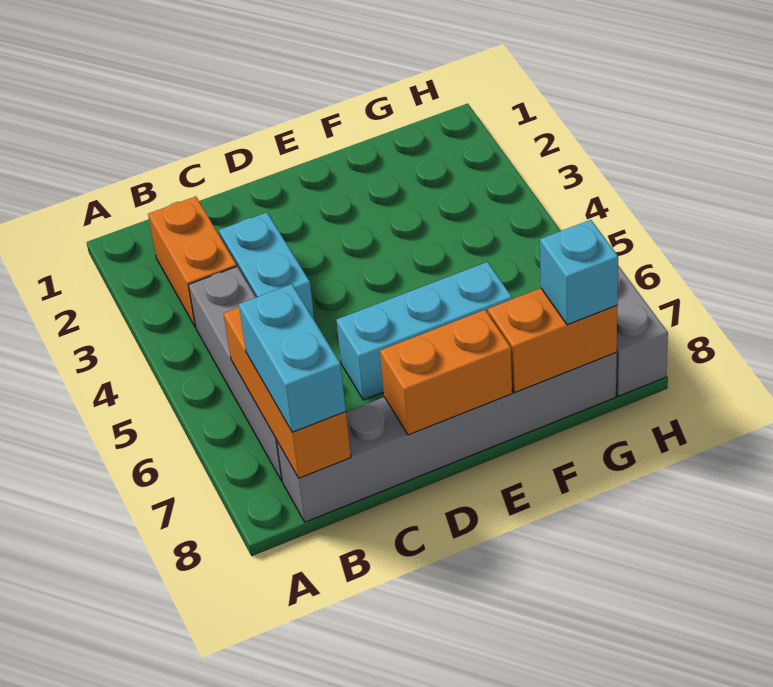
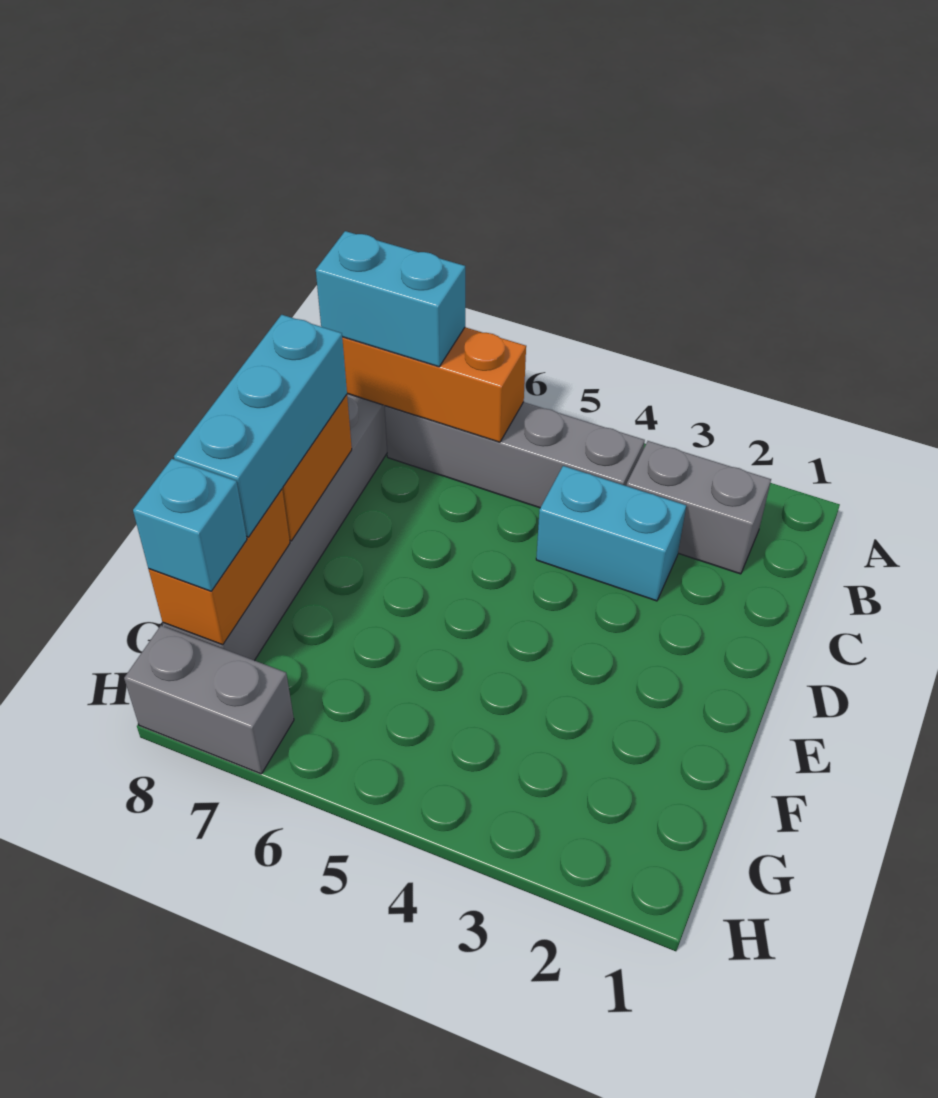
orange brick B2:B3 level 1 -> grey brick B2:B3 level 1
cyan brick D6:F6 level 1 -> cyan brick D8:F8 level 3

